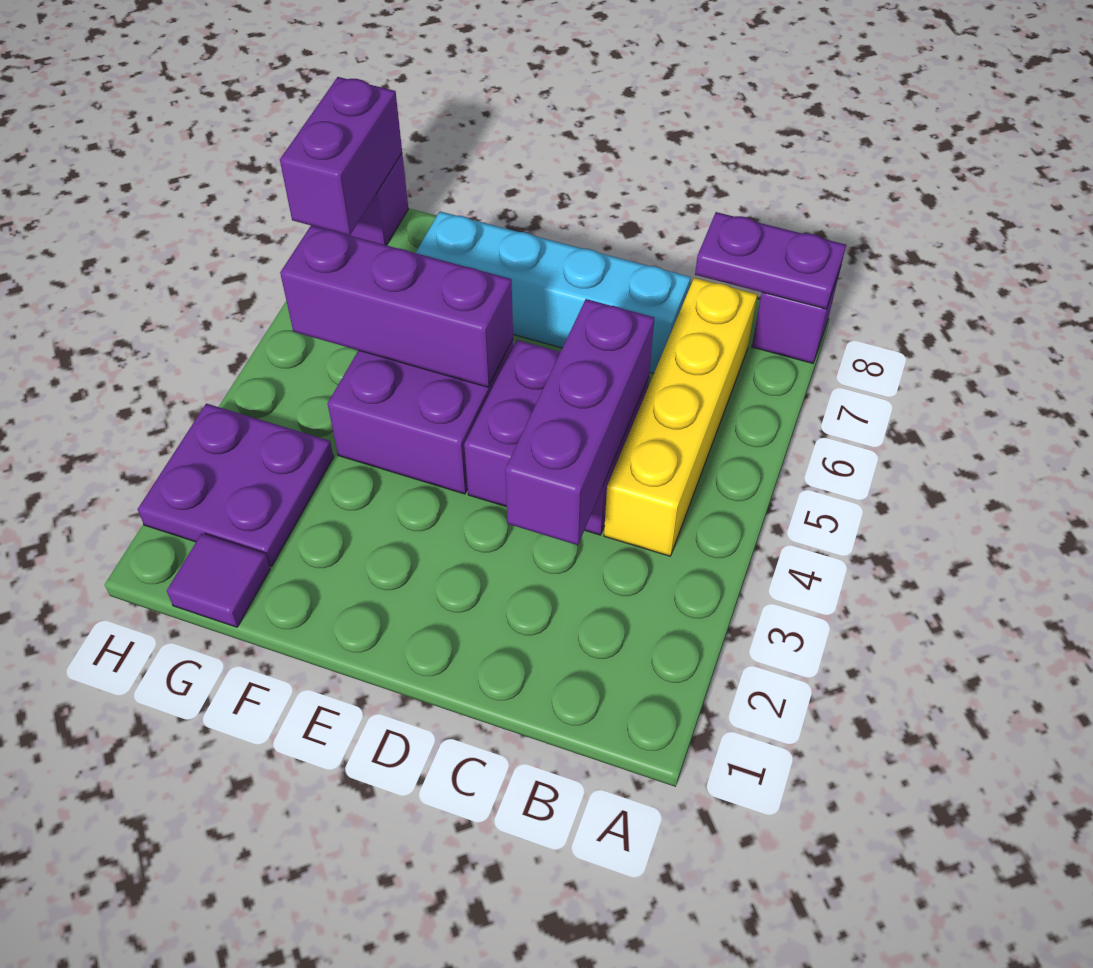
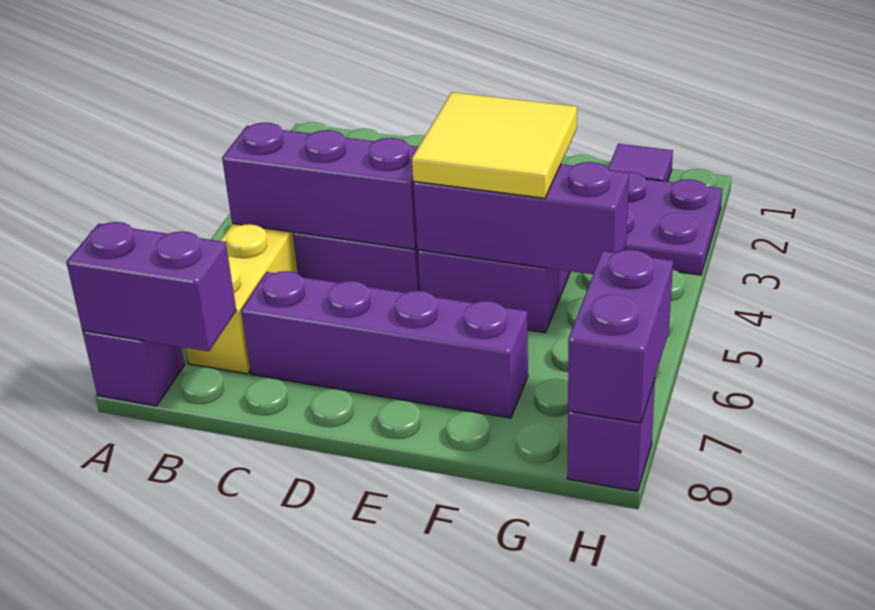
purple plate A8:B8 level 2 -> purple brick A8:B8 level 2
purple brick C3:C5 level 2 -> purple brick B5:D5 level 2
cyan brick C7:F7 level 1 -> purple brick C7:F7 level 1
none -> yellow tile E4:F5 level 3

